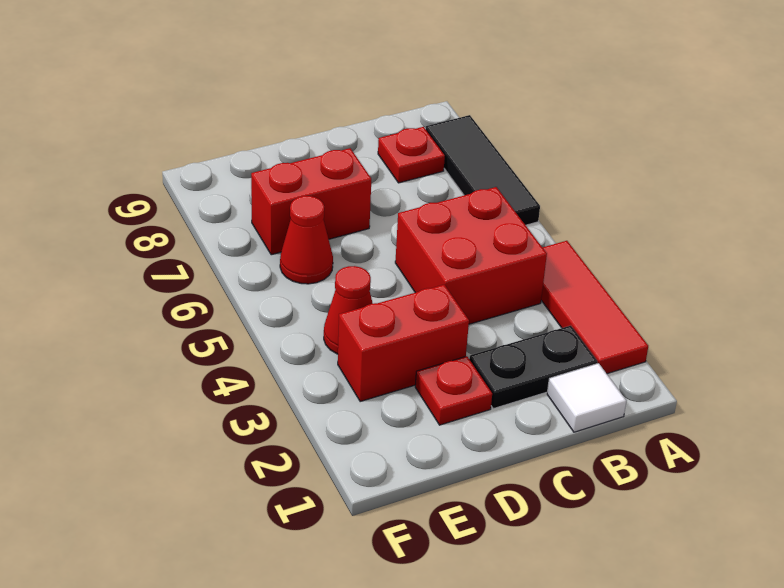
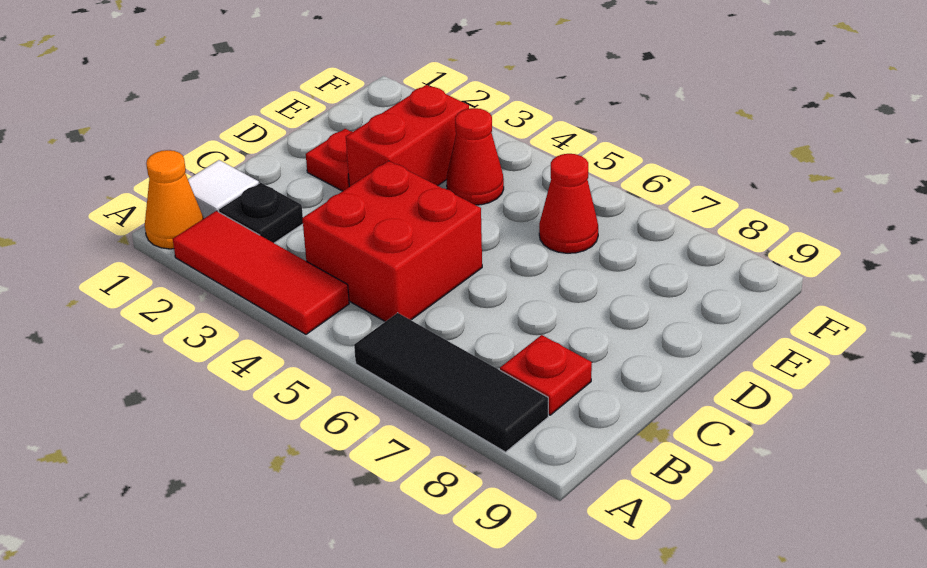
none -> orange cone A1 level 1
black plate B2:C2 level 1 -> black plate B2 level 1
red brick D7:E7 level 1 -> none

